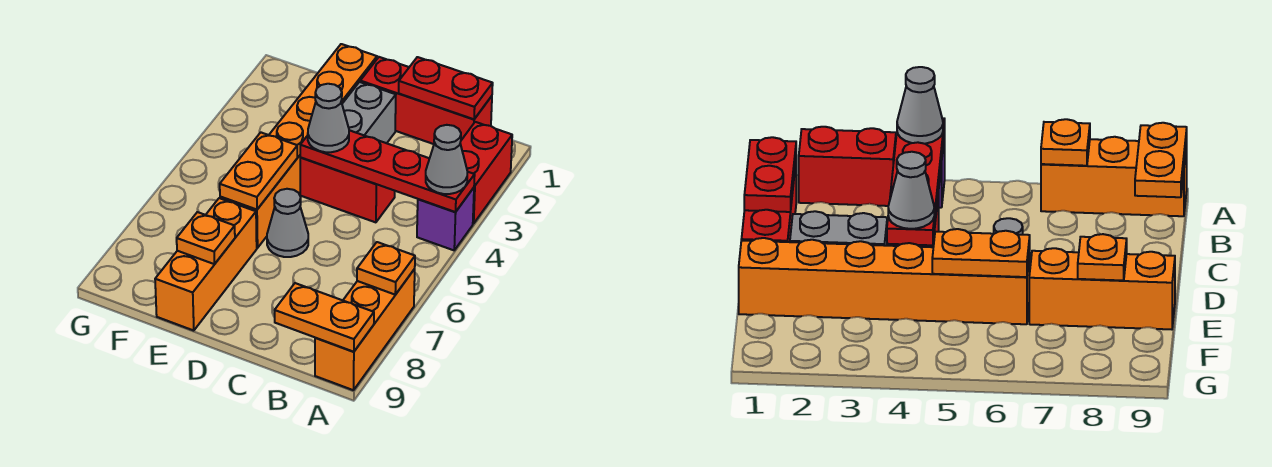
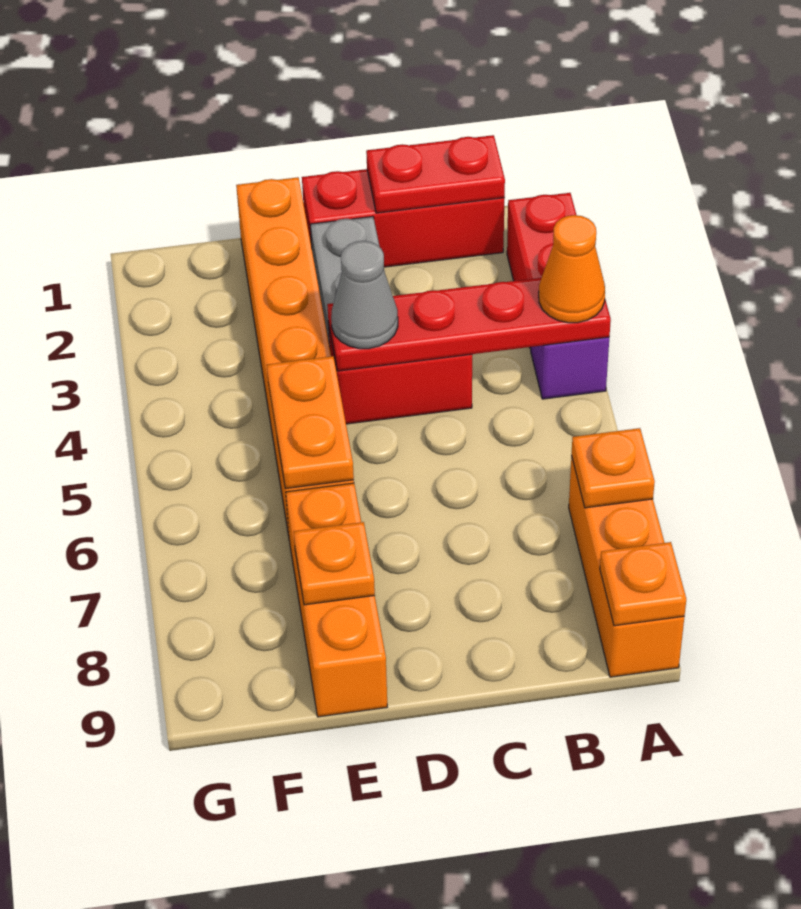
grey cone A4 level 3 -> orange cone A4 level 3
orange plate A9:B9 level 2 -> orange plate A9 level 2
grey cone D6 level 1 -> none

